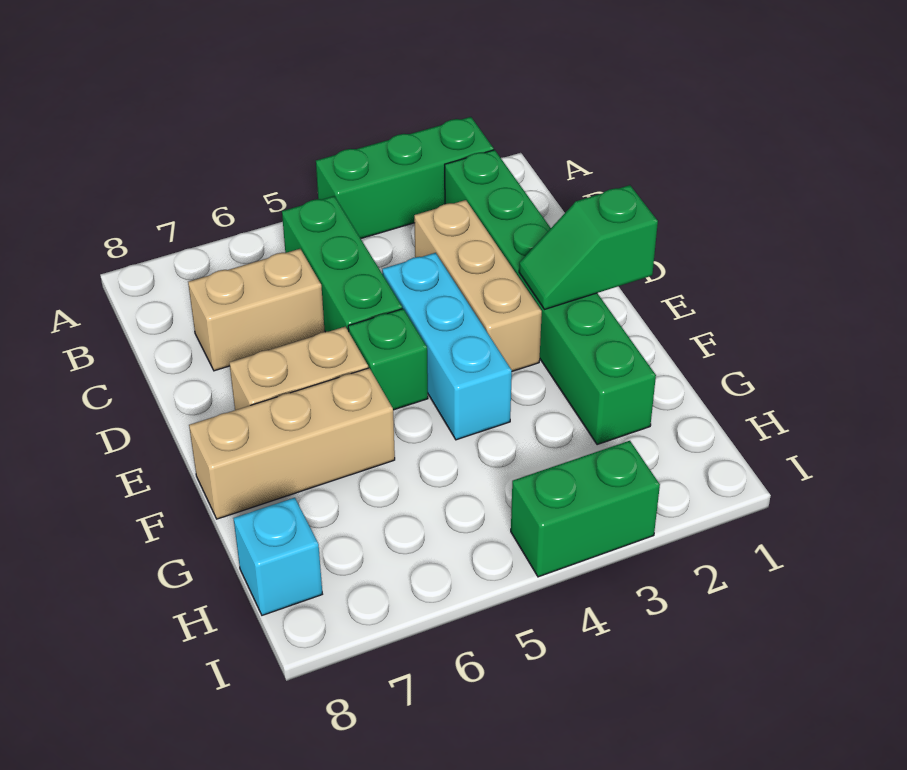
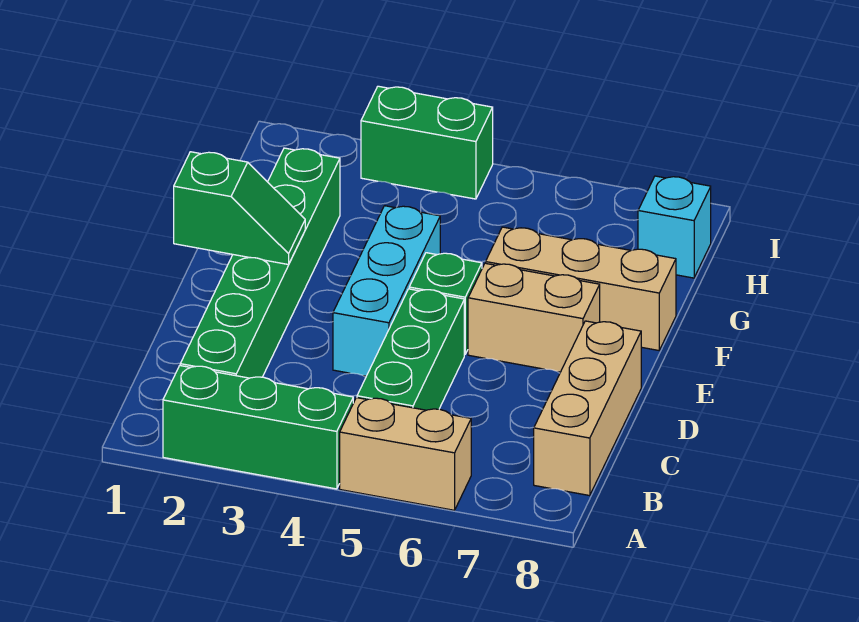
tan brick C3:E3 level 1 -> tan brick B8:D8 level 1
tan brick C6:C7 level 1 -> tan brick A5:A6 level 1

